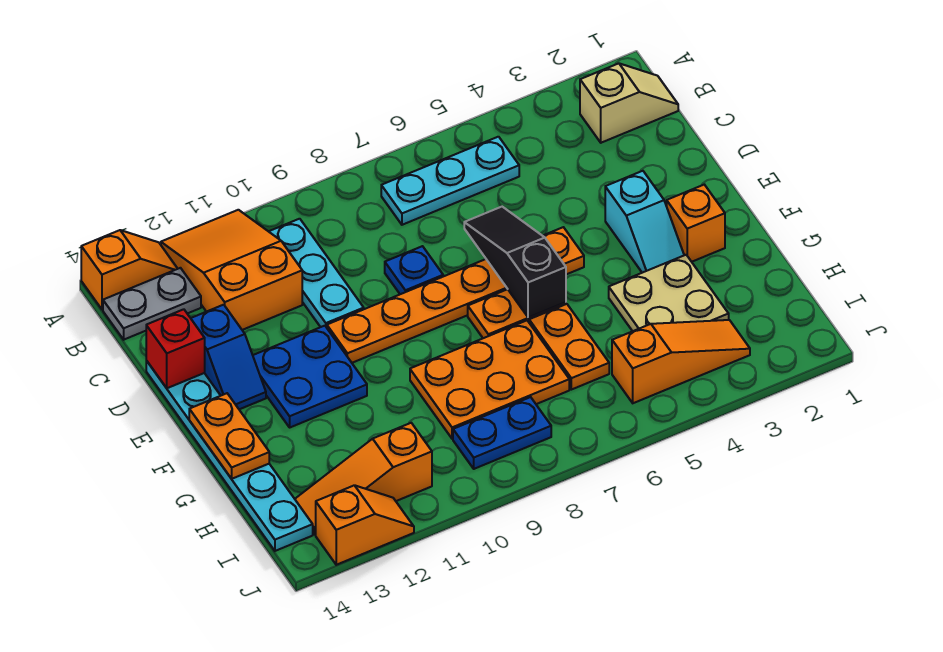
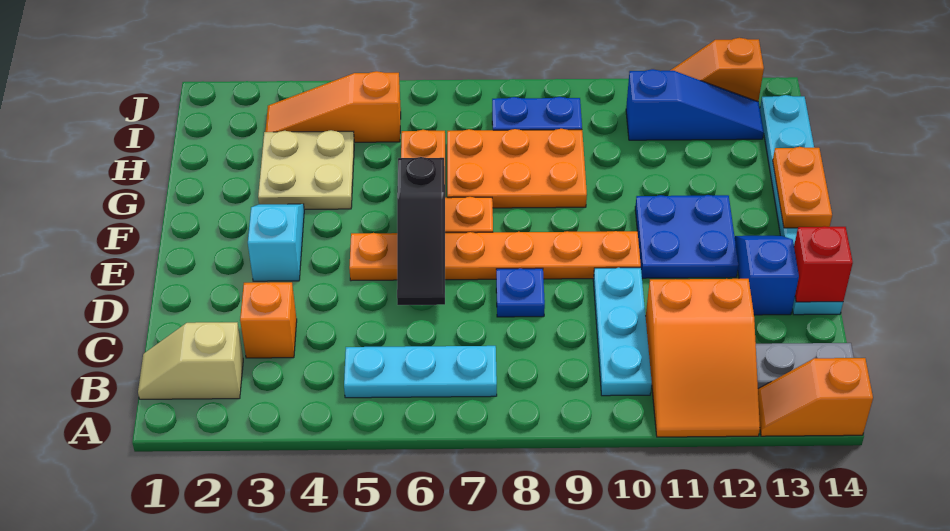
orange brick F2 level 1 -> orange brick C3 level 1
orange slope I11:I13 level 1 top 11 -> blue slope I11:I13 level 1 top 11

